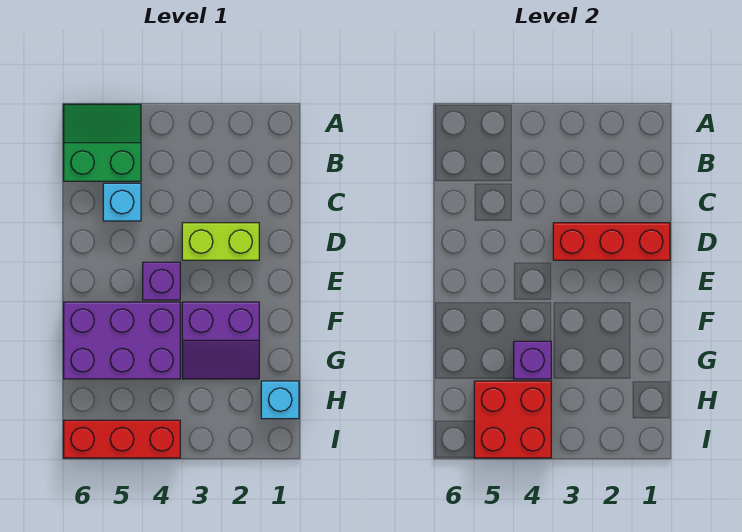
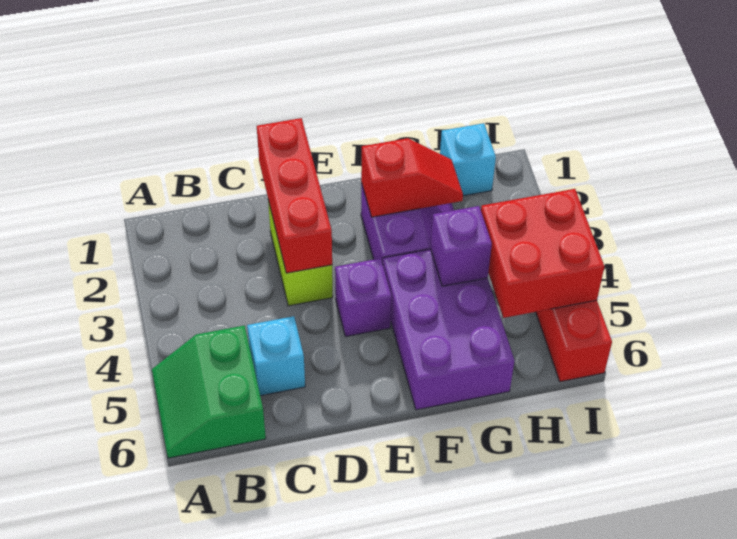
none -> red slope F2:G2 level 2 top F

